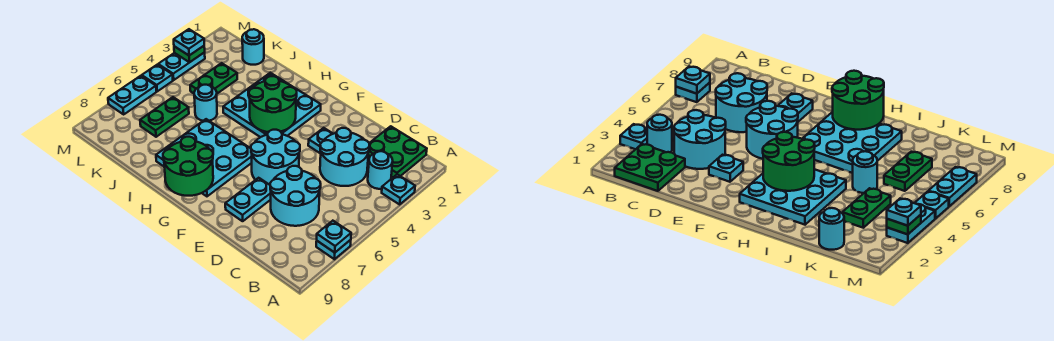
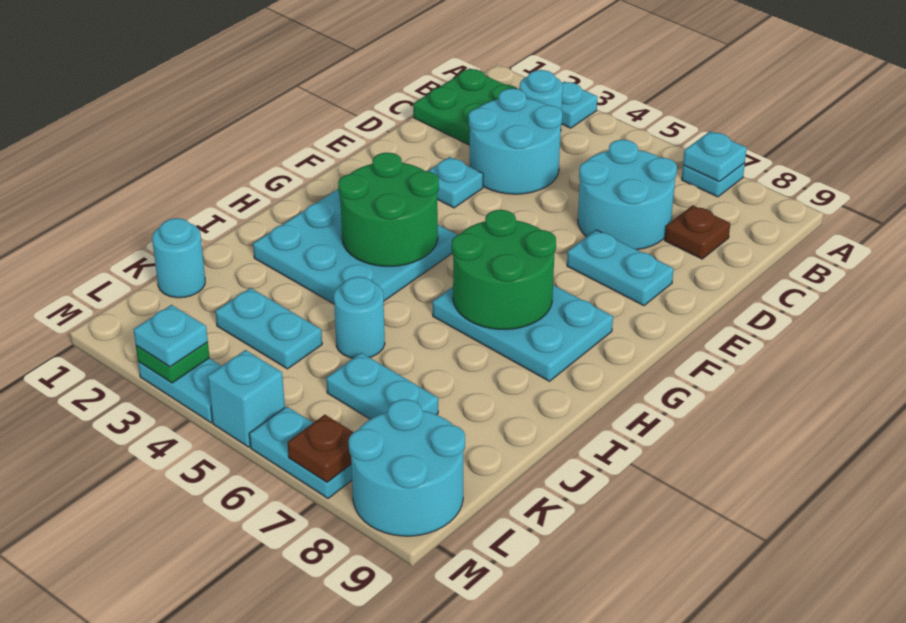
none -> brown plate C8 level 1
cyan round brick E5:F6 level 1 -> cyan round brick L8:M9 level 1
cyan plate G6:I8 level 1 -> cyan plate G6:H8 level 1
green round brick G8:H9 level 2 -> green round brick G6:H7 level 2
green plate K3:K4 level 1 -> cyan plate K3:K4 level 1
green plate K6:K7 level 1 -> cyan plate K6:K7 level 1
cyan plate M5 level 1 -> cyan brick M5 level 1
none -> brown plate M7 level 2

